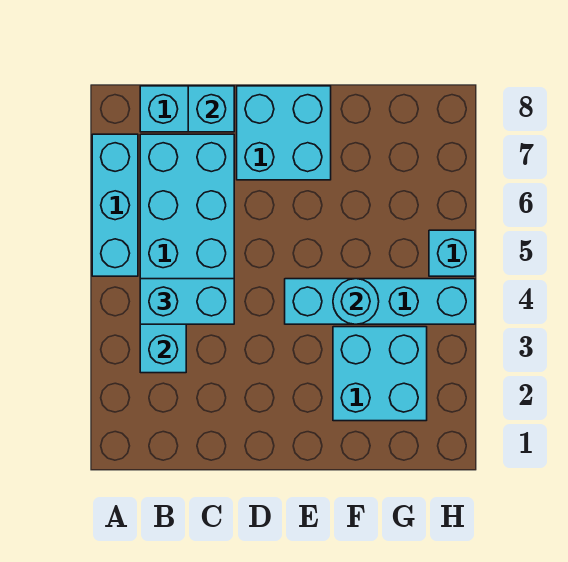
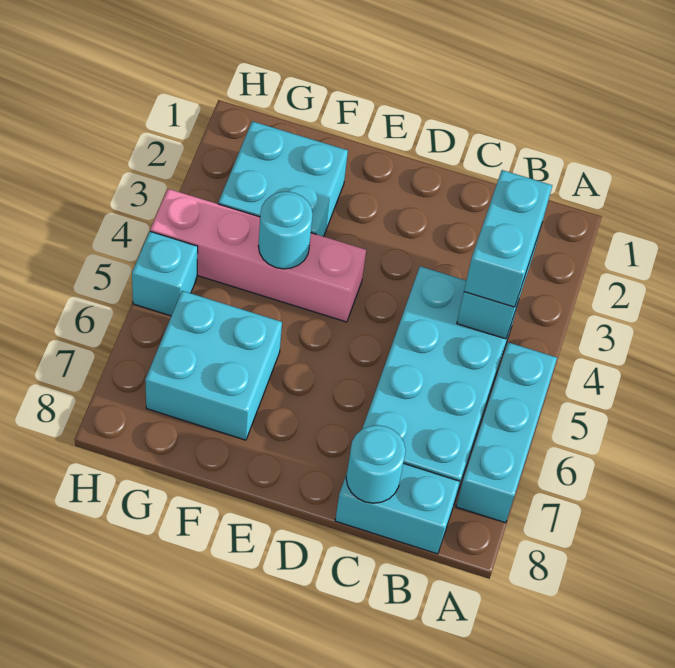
cyan brick B4:C4 level 3 -> cyan brick B3:B4 level 3
cyan brick C8 level 2 -> cyan round brick C8 level 2
cyan brick D7:E8 level 1 -> cyan brick F6:G7 level 1
cyan brick E4:H4 level 1 -> pink brick E4:H4 level 1

